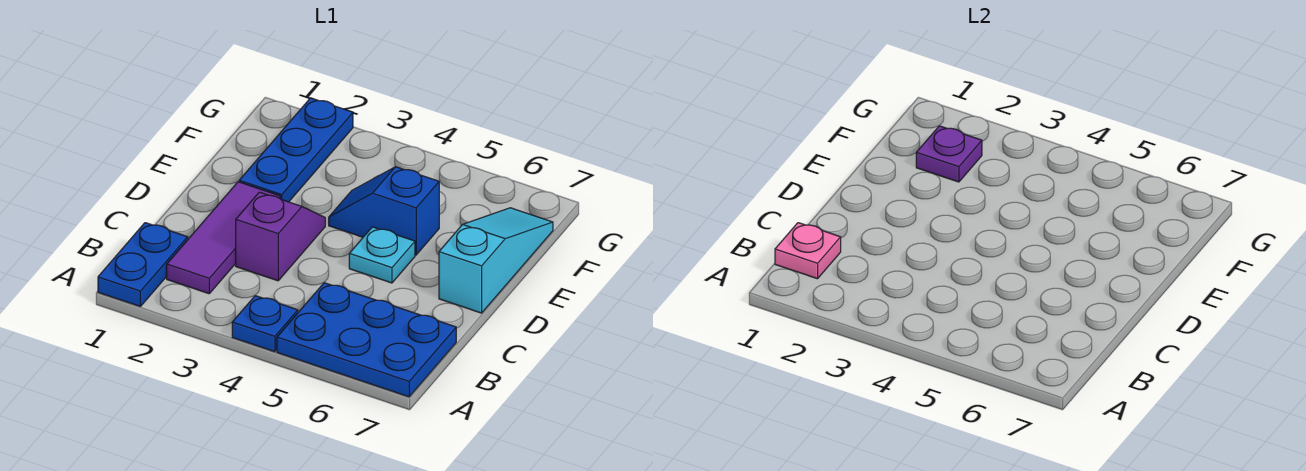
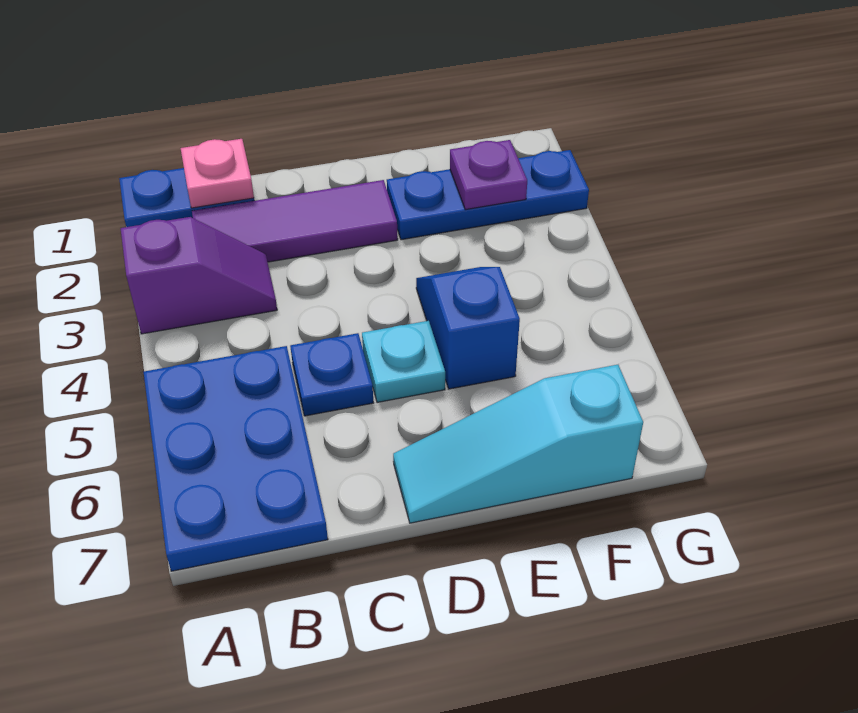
blue plate A4 level 1 -> blue plate C5 level 1
purple slope C3:D3 level 1 top C -> purple slope A3:B3 level 1 top A
cyan slope D7:F7 level 1 top D -> cyan slope D7:F7 level 1 top F

